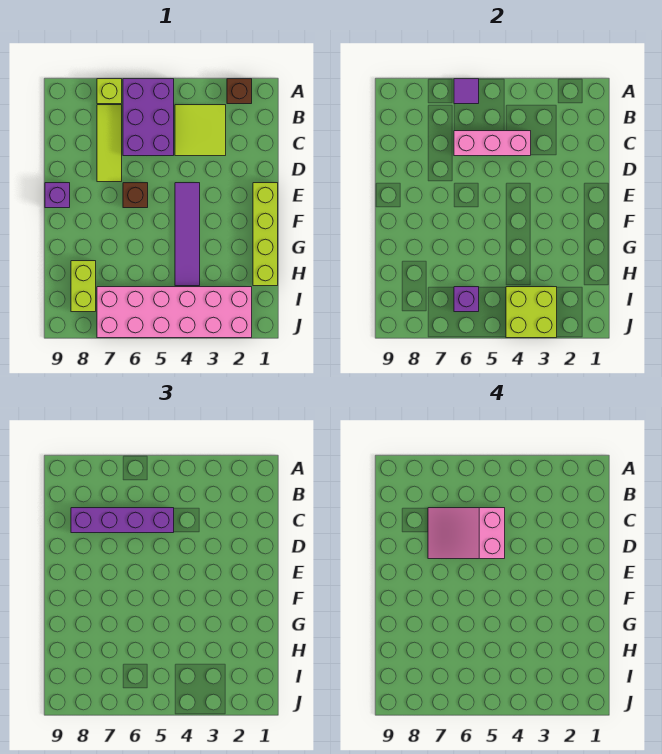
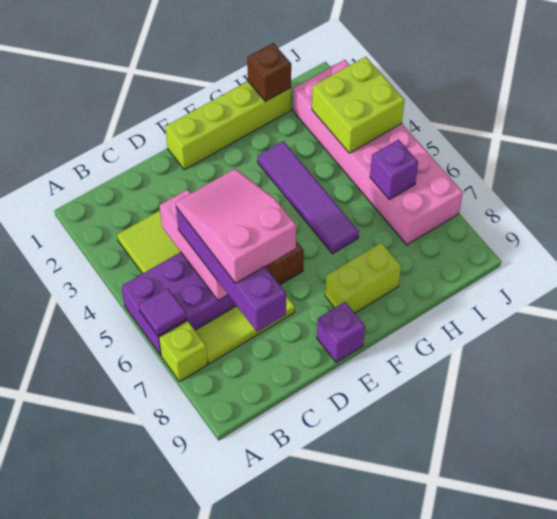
brown brick A2 level 1 -> brown brick H1 level 2
pink slope C5:D7 level 4 top 5 -> pink slope C5:D7 level 4 top 7
purple tile E4:H4 level 1 -> purple tile G3:G6 level 1
lime brick H8:I8 level 1 -> lime brick F8:G8 level 1

